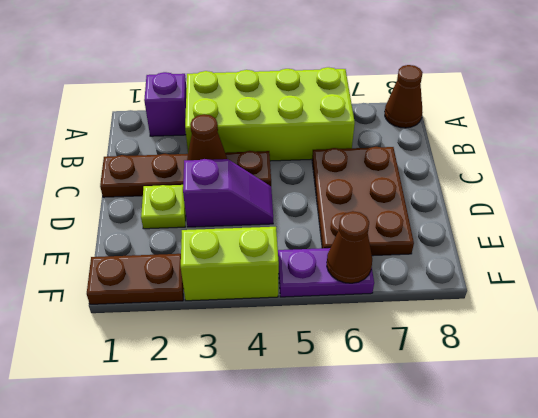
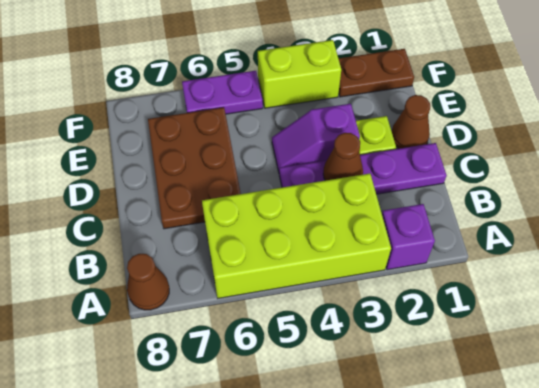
brown plate C1:C4 level 1 -> purple plate C1:C4 level 1
brown cone F6 level 2 -> brown cone D1 level 1

